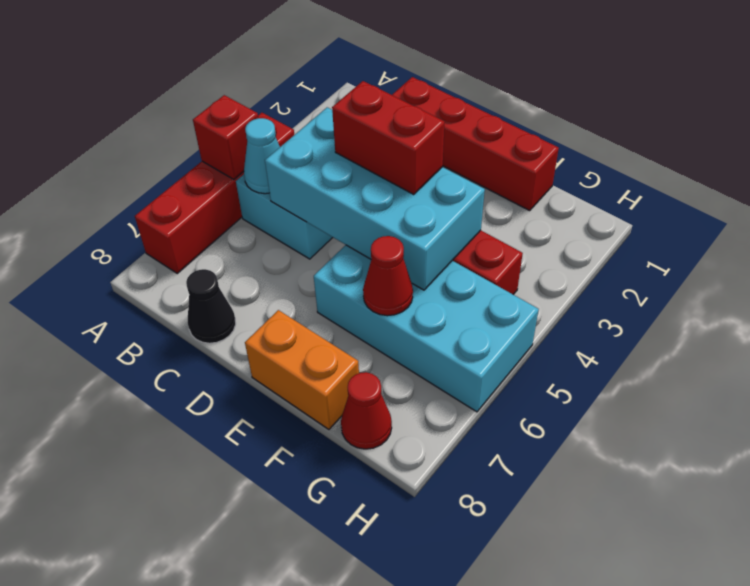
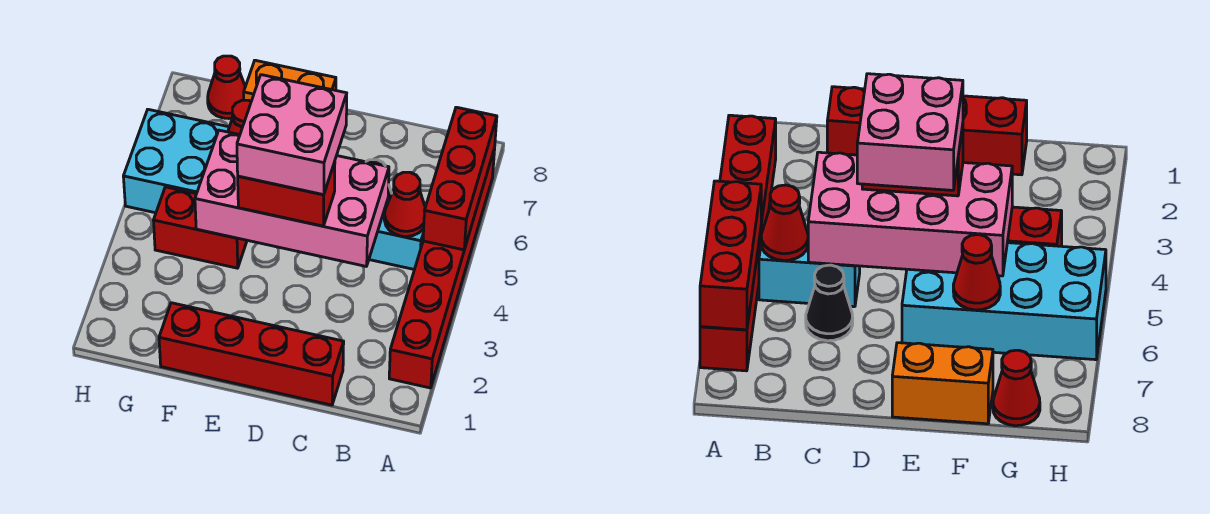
red brick A4:A7 level 1 -> red brick A2:A7 level 1
red brick A5 level 2 -> red brick A5:A7 level 2
cyan cone B5 level 2 -> red cone B5 level 2
cyan brick C4:F5 level 2 -> pink brick C4:F5 level 2
black cone C8 level 1 -> black cone C6 level 1
none -> pink brick D4:E5 level 4

